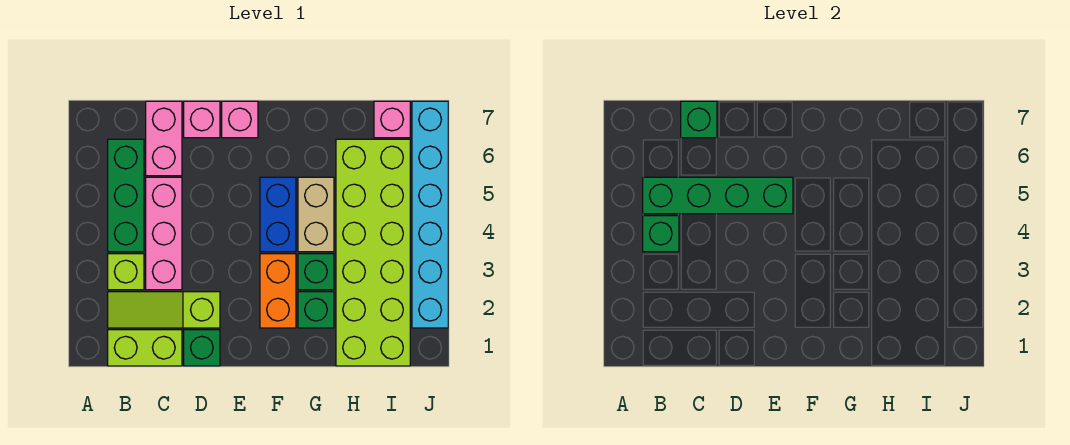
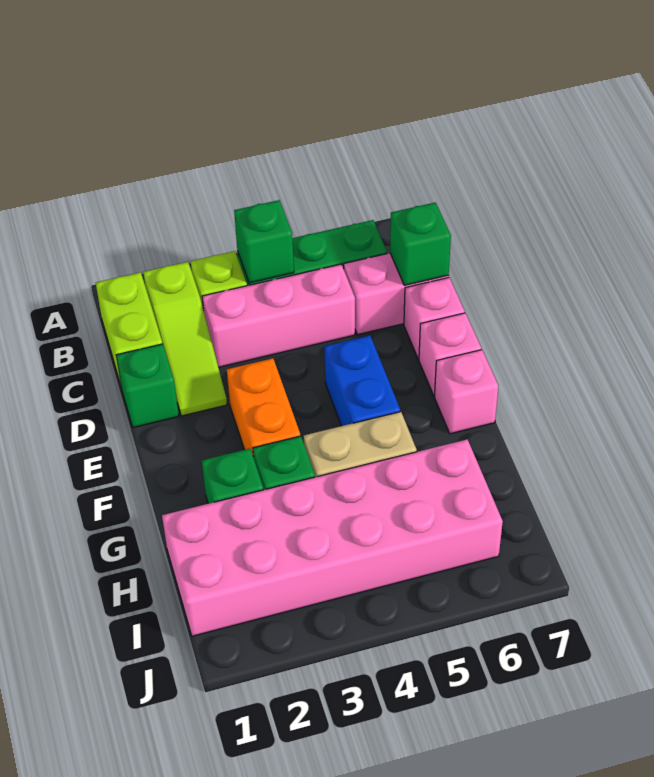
lime slope B2:D2 level 1 top D -> lime slope B2:D2 level 1 top B
green brick B5:E5 level 2 -> none
orange brick F2:F3 level 1 -> orange brick E3:F3 level 1
blue brick F4:F5 level 1 -> blue brick E5:F5 level 1
lime brick H1:I6 level 1 -> pink brick H1:I6 level 1
pink brick I7 level 1 -> pink brick F7 level 1
cyan brick J2:J7 level 1 -> none

